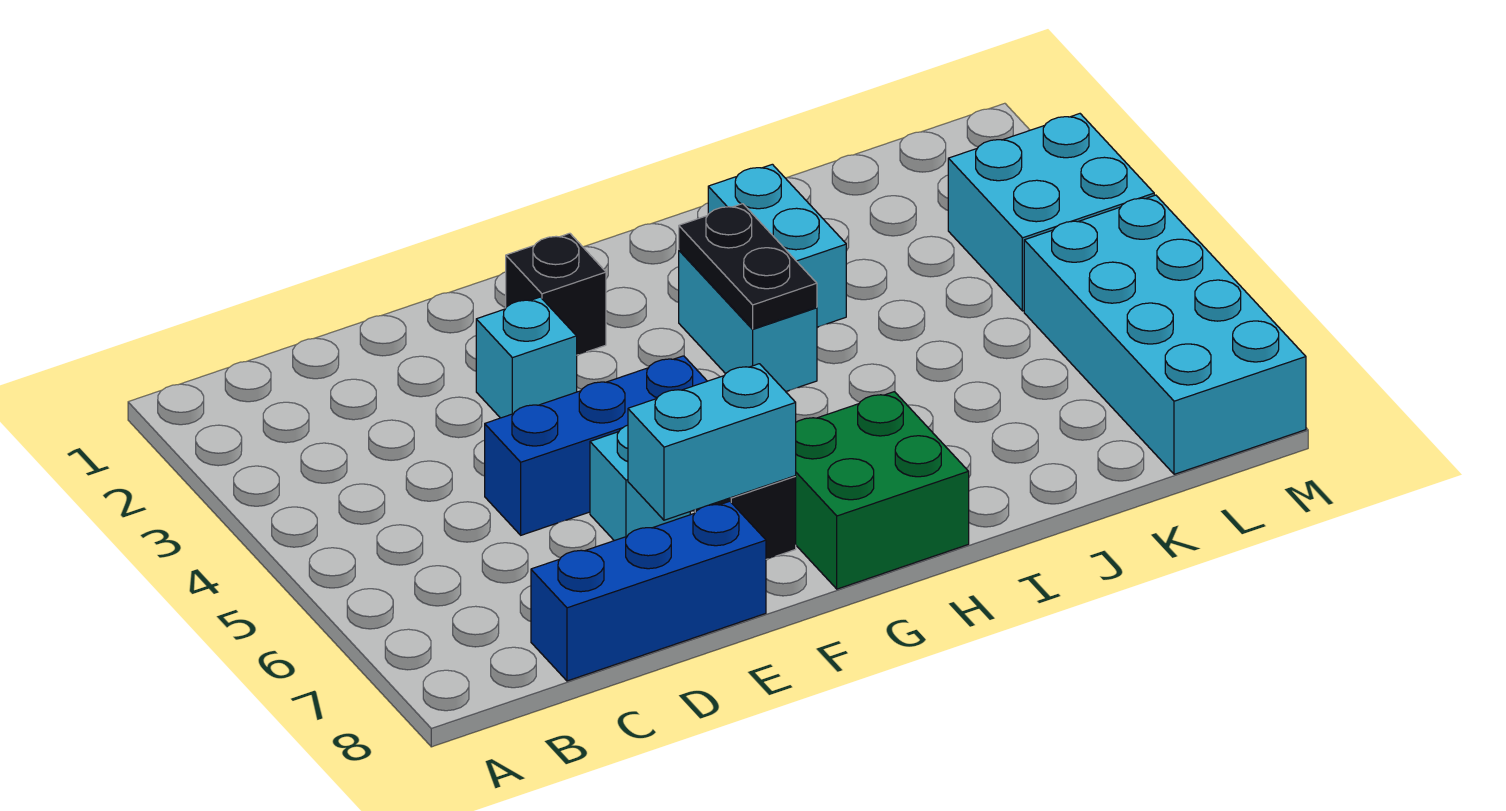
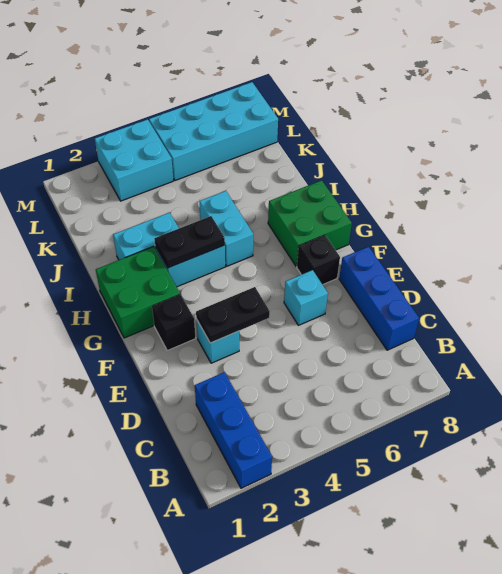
blue brick D5:F5 level 1 -> blue brick A2:C2 level 1
none -> black plate E3:E4 level 2
cyan brick E7:F7 level 2 -> cyan brick H5:I5 level 1
none -> green brick G1:H2 level 1

